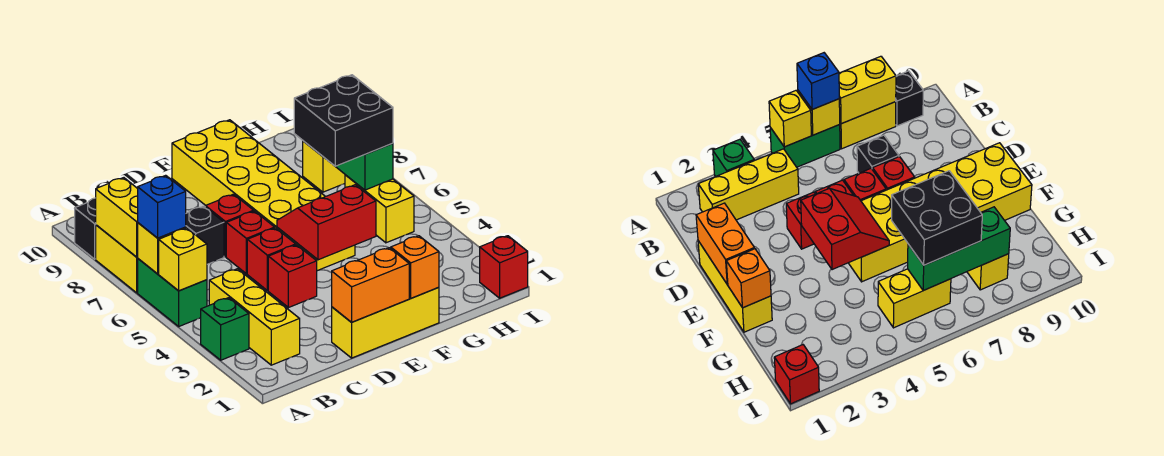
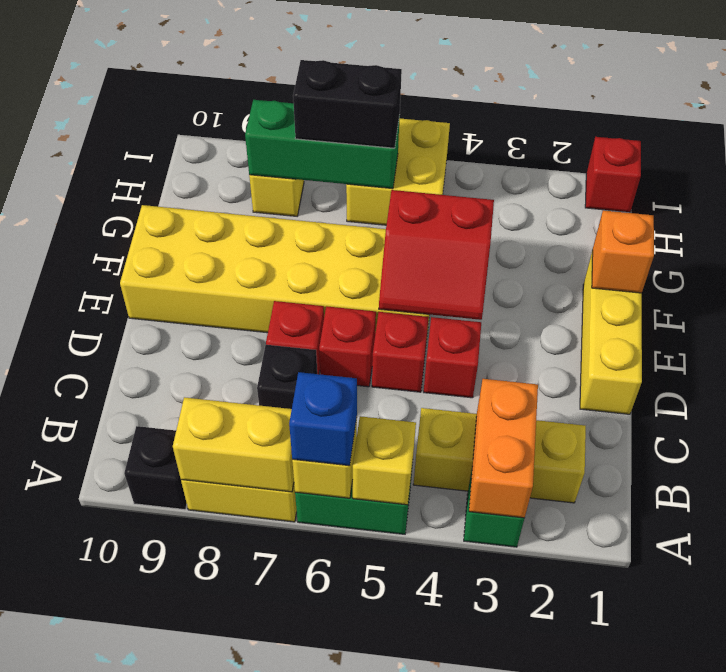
orange brick D1:E1 level 2 -> orange brick A3:B3 level 2
red slope E4:F5 level 2 top 4 -> red slope E4:F5 level 2 top F
black brick G6:H7 level 3 -> black brick H6:H7 level 3
yellow brick H5:H6 level 1 -> yellow brick H5:I6 level 1

